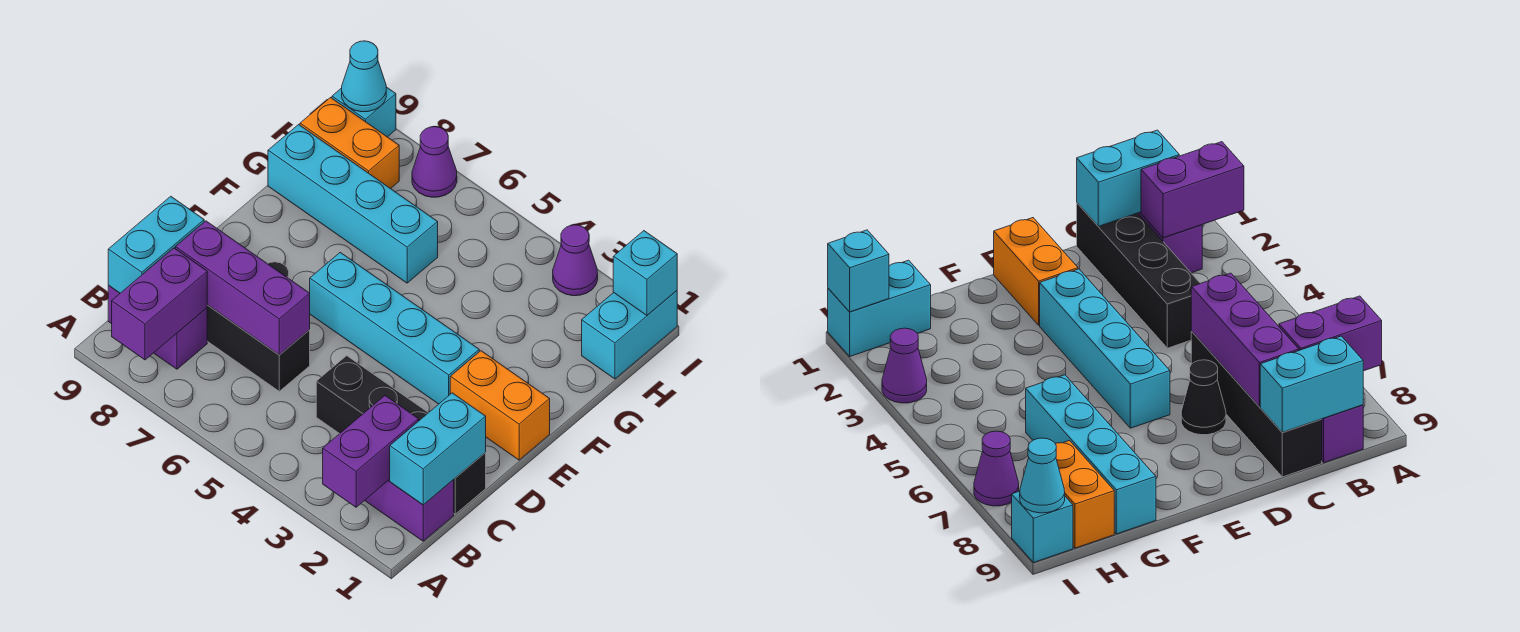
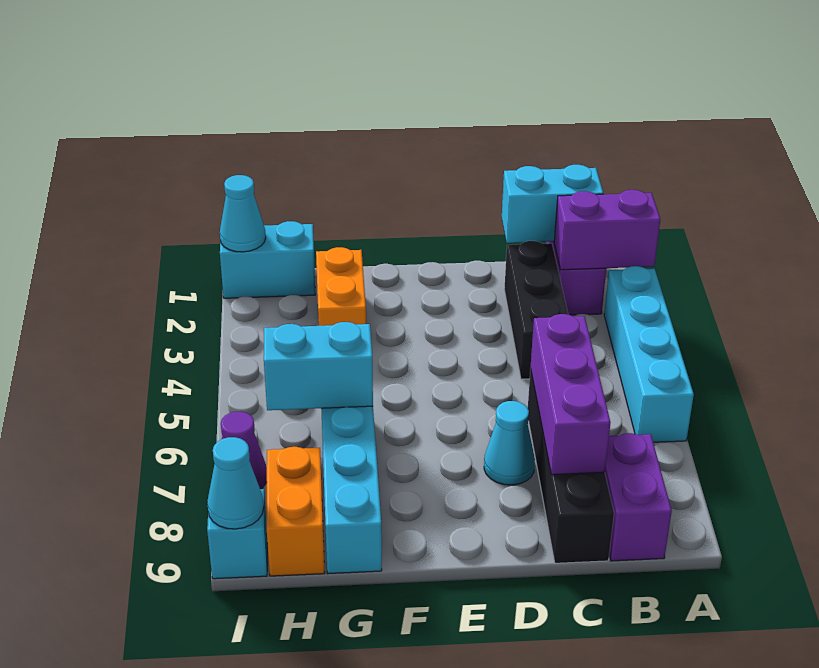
purple brick A8:B8 level 2 -> none
cyan brick B9:C9 level 2 -> cyan brick G6:H6 level 2
black brick C1:C4 level 1 -> black brick C2:C4 level 1
black cone D7 level 1 -> cyan cone D7 level 1
orange brick E1:E2 level 1 -> orange brick G2:G3 level 1
cyan brick E3:E6 level 1 -> cyan brick A3:A6 level 1
cyan brick I1 level 2 -> cyan cone I1 level 2
purple cone I3 level 1 -> none

